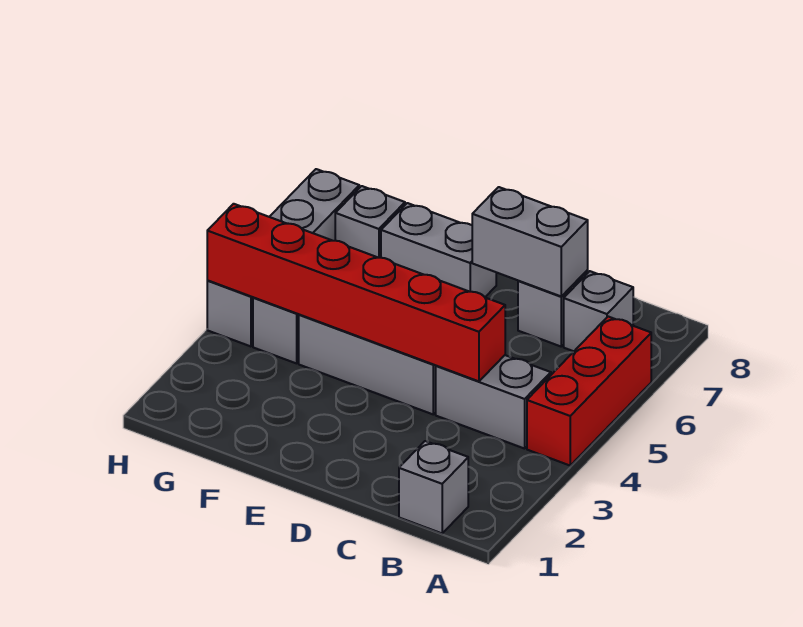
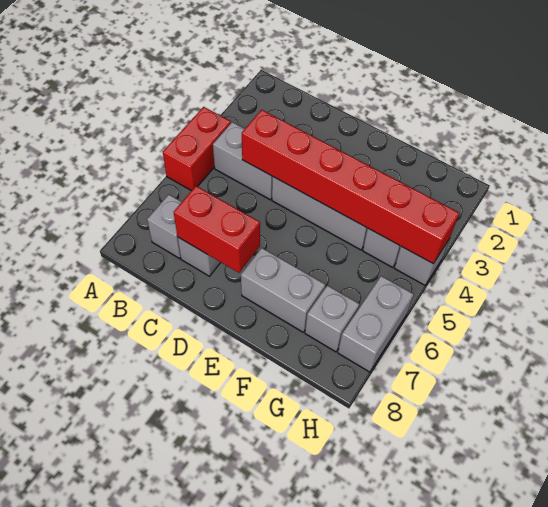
red brick A4:A6 level 1 -> red brick A4:A5 level 1
grey brick B1 level 1 -> none
grey brick C7:D7 level 2 -> red brick C7:D7 level 2

